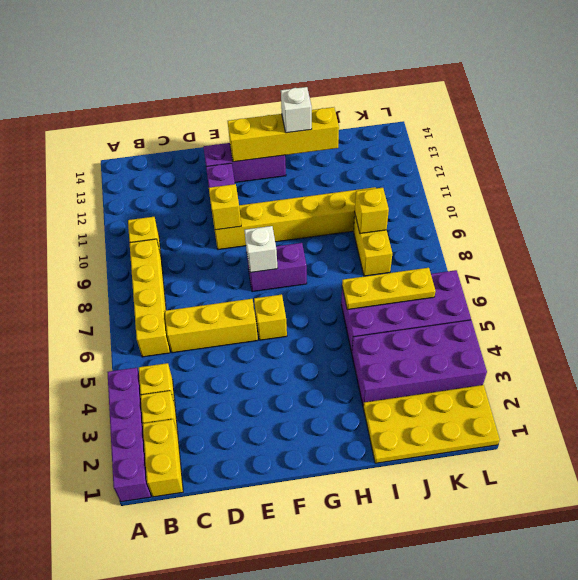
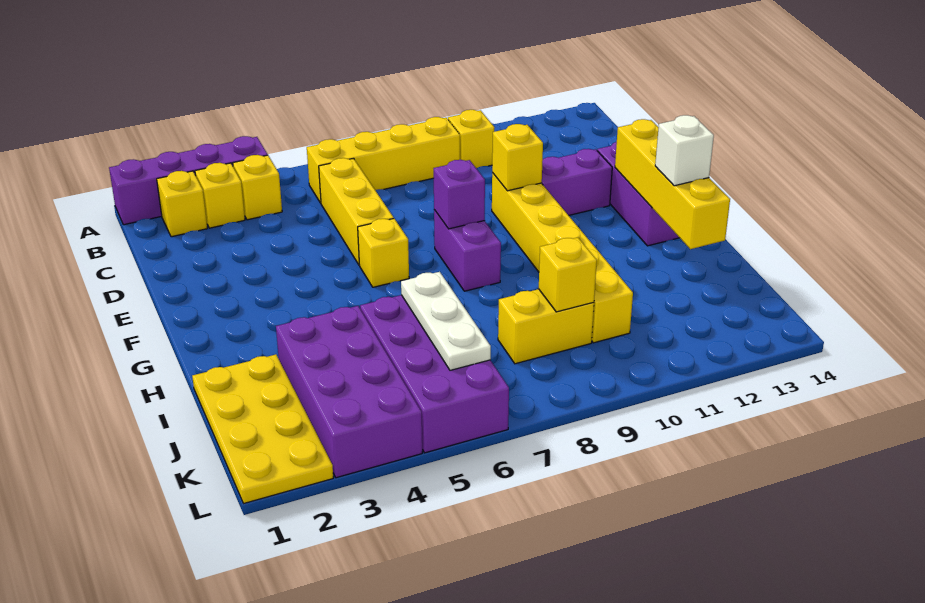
yellow brick B1:B2 level 1 -> yellow brick B2 level 1
white brick F8 level 2 -> purple brick F8 level 2
yellow plate I6:K6 level 2 -> white plate I6:K6 level 2

